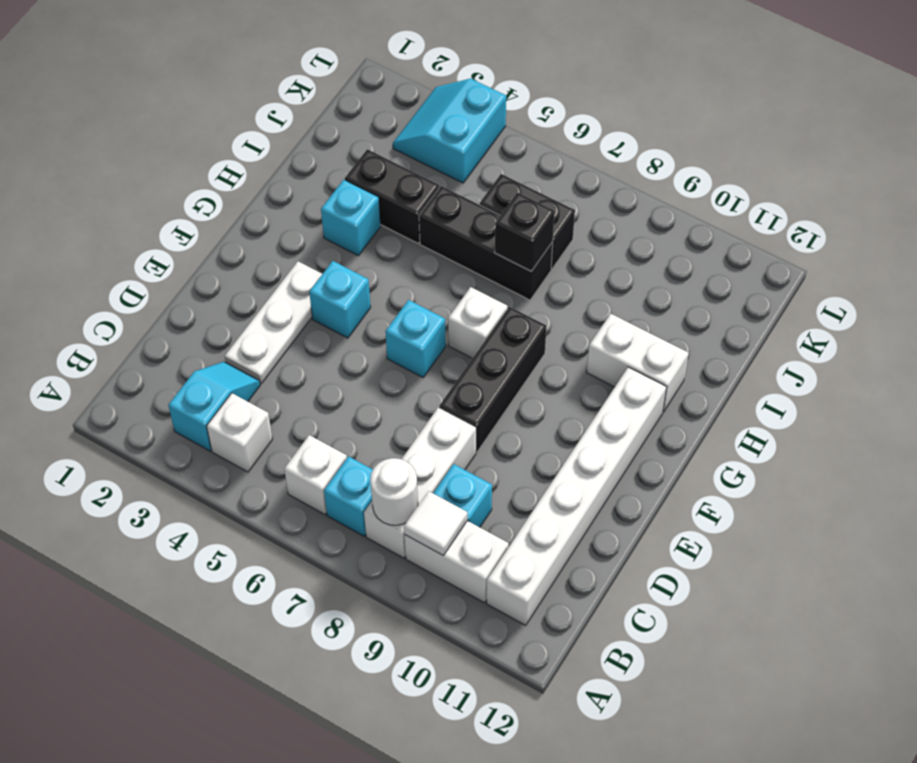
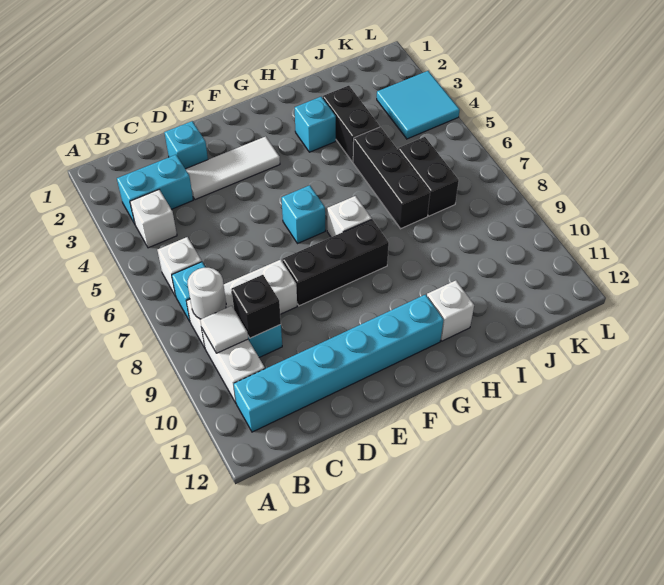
cyan slope B3:C3 level 1 top B -> cyan brick B3:C3 level 1
white brick B11:G11 level 1 -> cyan brick B11:G11 level 1
white plate D3:F3 level 1 -> white tile D3:F3 level 1
cyan brick F4 level 1 -> cyan brick D2 level 1
white brick H10:H11 level 1 -> white brick H11 level 1
black brick I7 level 2 -> black brick C9 level 2
cyan slope K3:L4 level 1 top 4 -> cyan tile K3:L4 level 1

